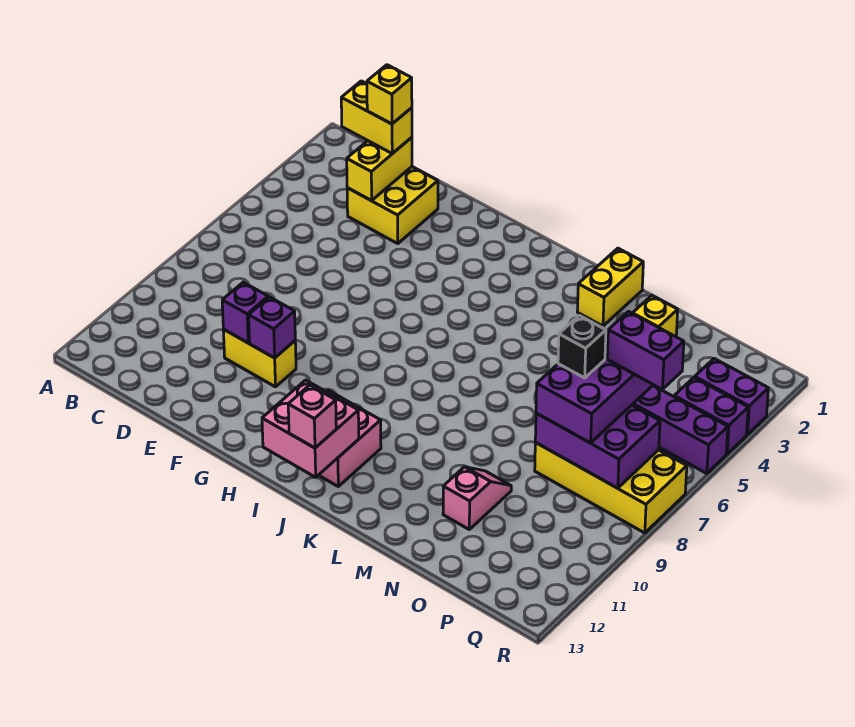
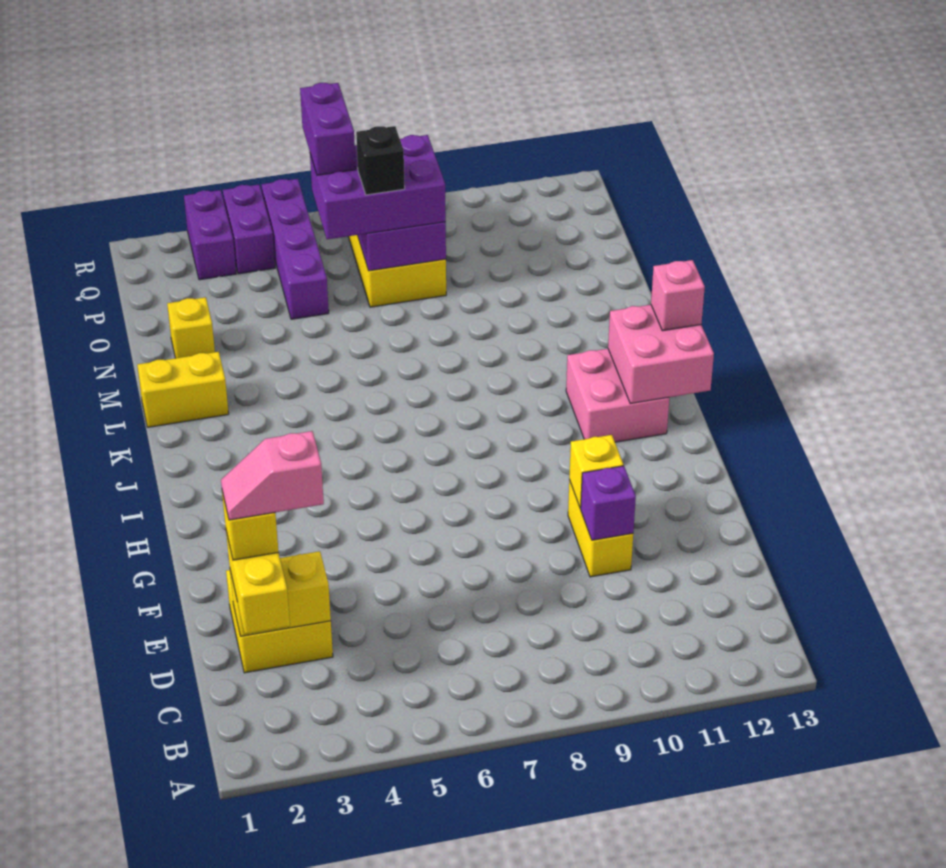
purple brick F10 level 2 -> yellow brick F10 level 2
pink slope N10:N11 level 1 top 11 -> pink slope D2:D3 level 5 top 3

